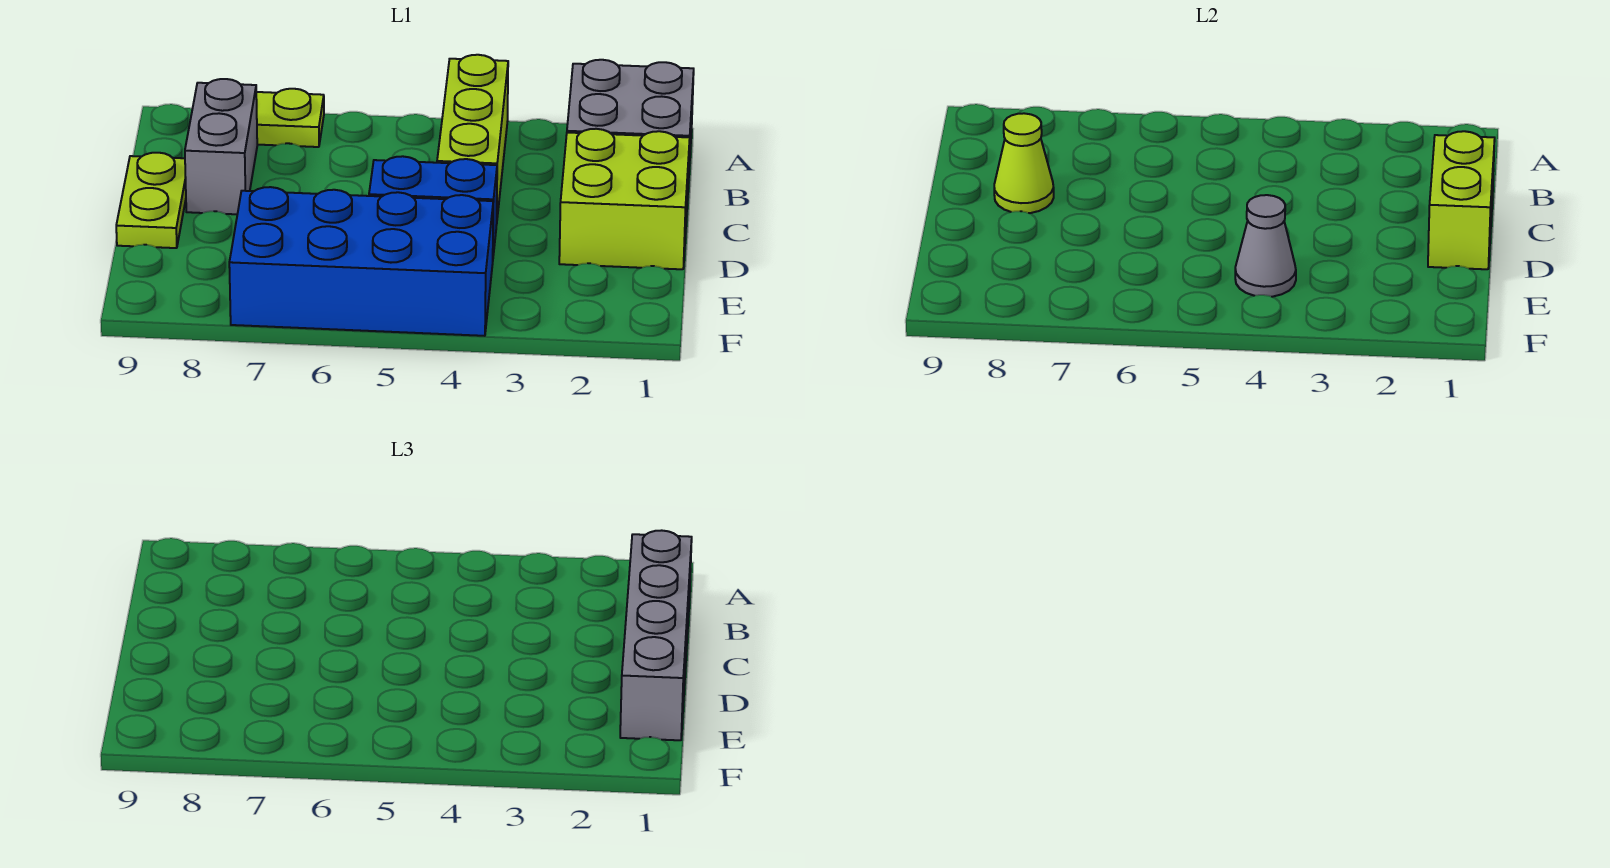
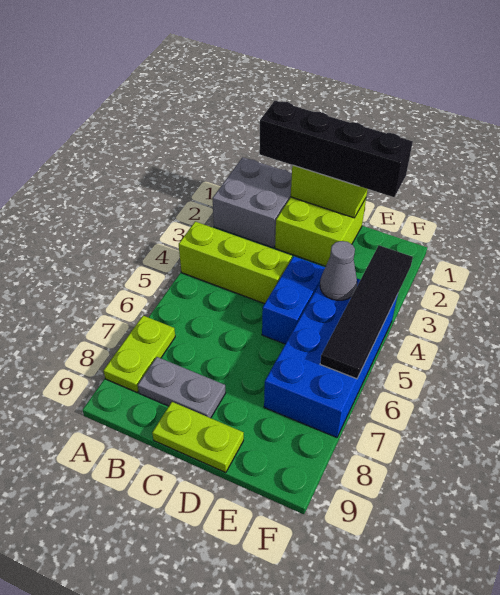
grey brick B1:E1 level 3 -> black brick B1:E1 level 3
grey brick B8:C8 level 1 -> grey plate B8:C8 level 1
lime cone C8 level 2 -> none
none -> black tile F3:F6 level 2

